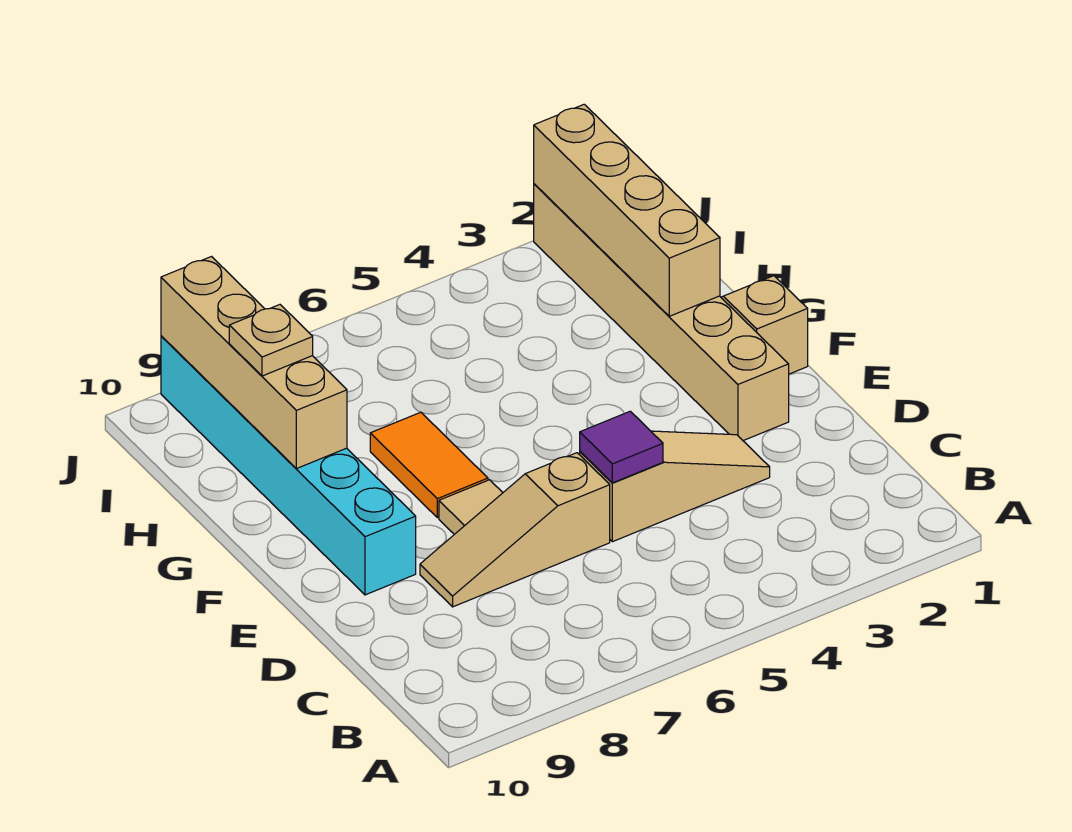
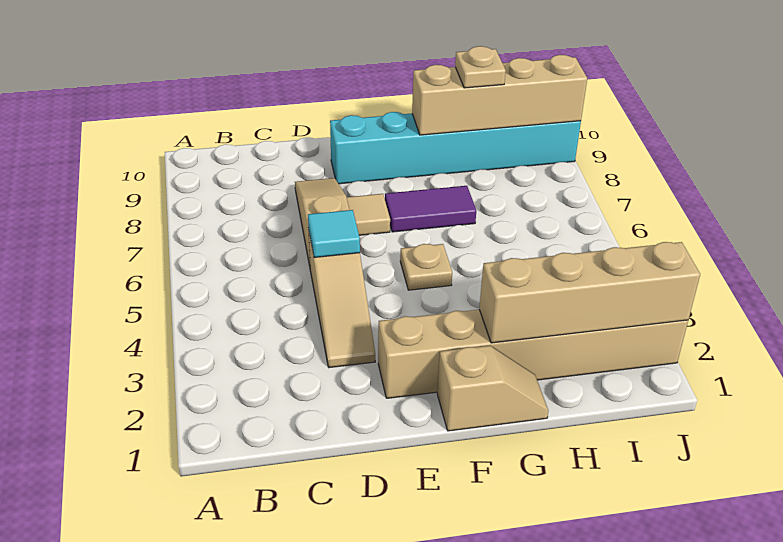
purple tile D5 level 2 -> cyan tile D5 level 2
none -> tan plate F5 level 1
orange tile F7:G7 level 1 -> purple tile F7:G7 level 1

